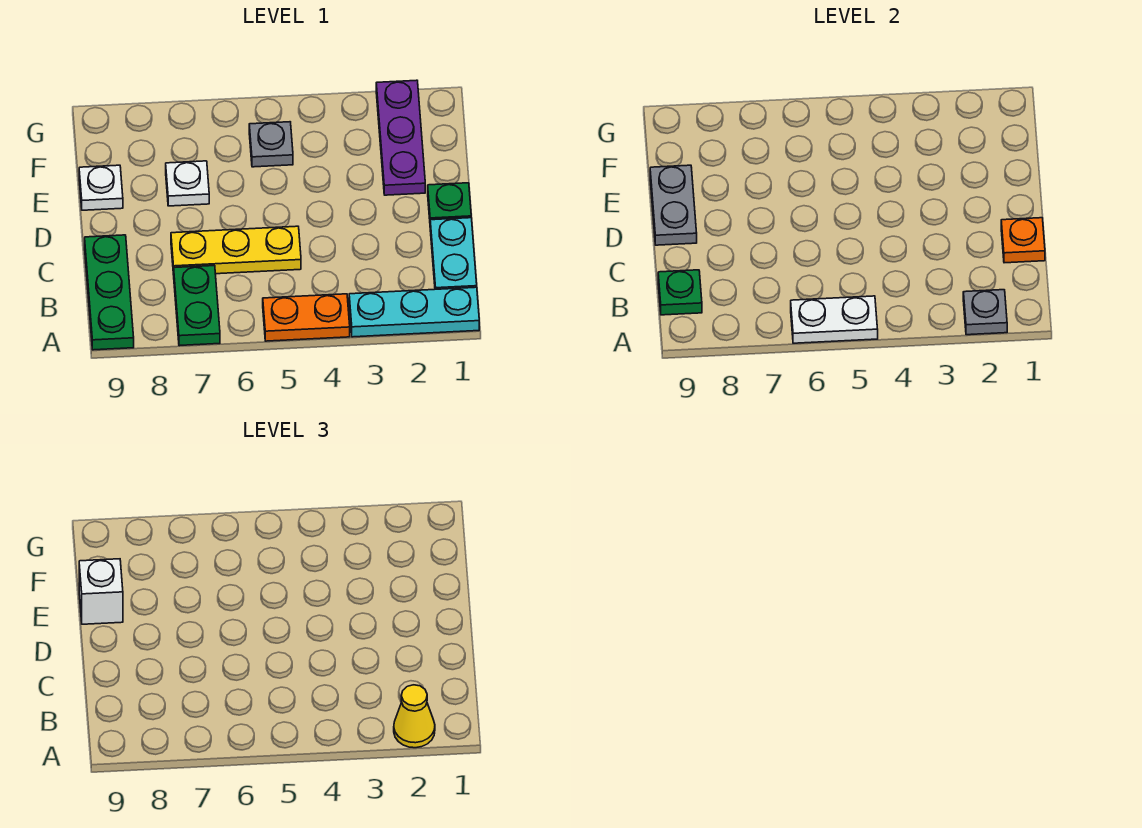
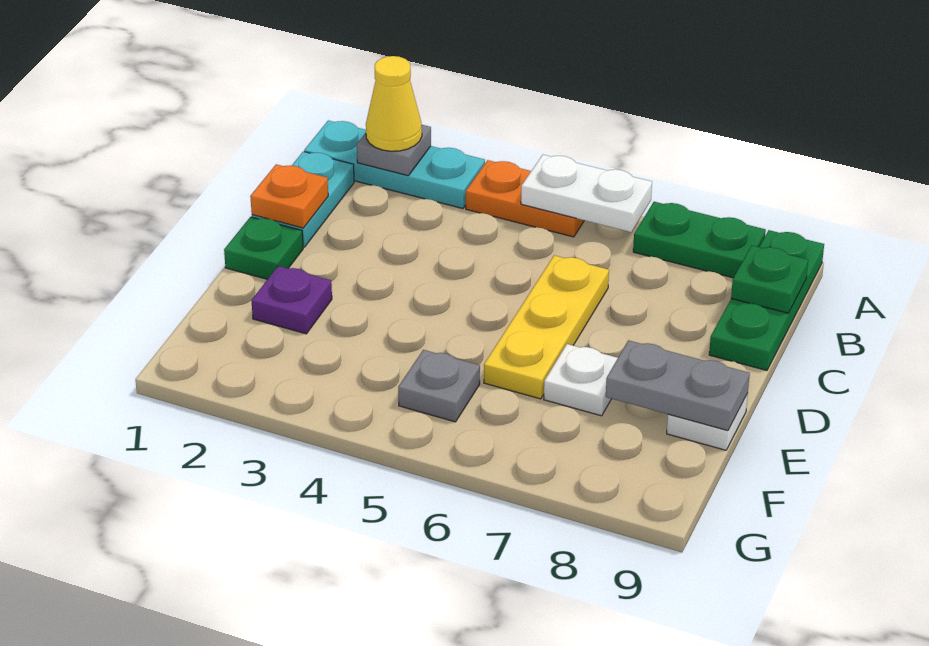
green plate A7:B7 level 1 -> green plate A7:A8 level 1
yellow plate C5:C7 level 1 -> yellow plate C6:E6 level 1
grey plate D9:E9 level 2 -> grey plate E8:E9 level 2
purple plate E2:G2 level 1 -> purple plate E2 level 1
white brick E9 level 3 -> none

